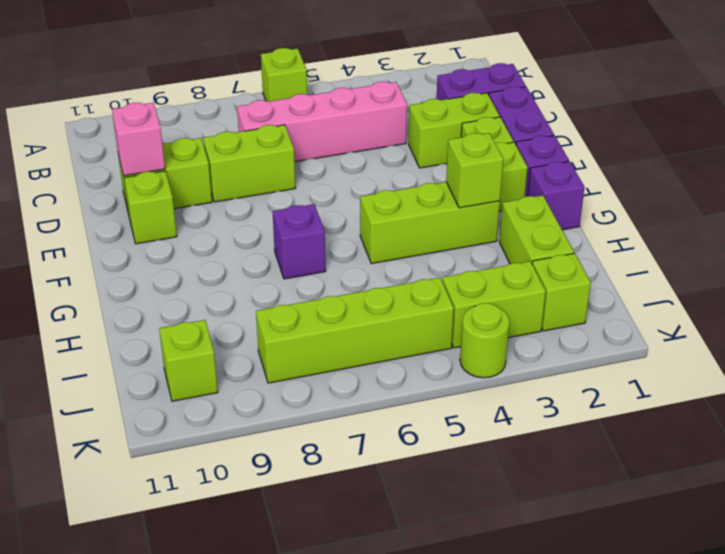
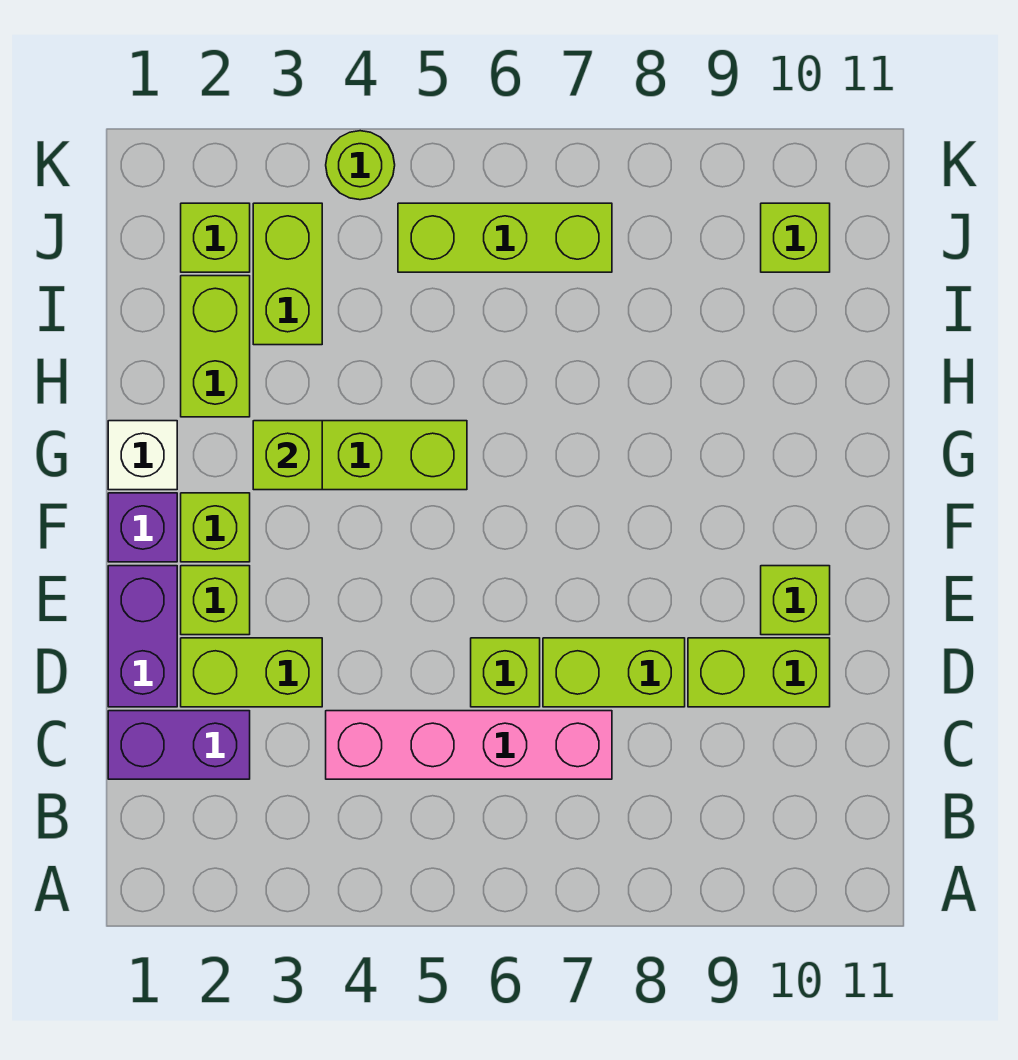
lime brick A6 level 1 -> lime brick D6 level 1
pink brick D10 level 2 -> none
purple brick G1 level 1 -> white brick G1 level 1
purple brick G7 level 1 -> none
lime brick J3:J4 level 1 -> lime brick I3:J3 level 1
lime brick J5:J8 level 1 -> lime brick J5:J7 level 1

